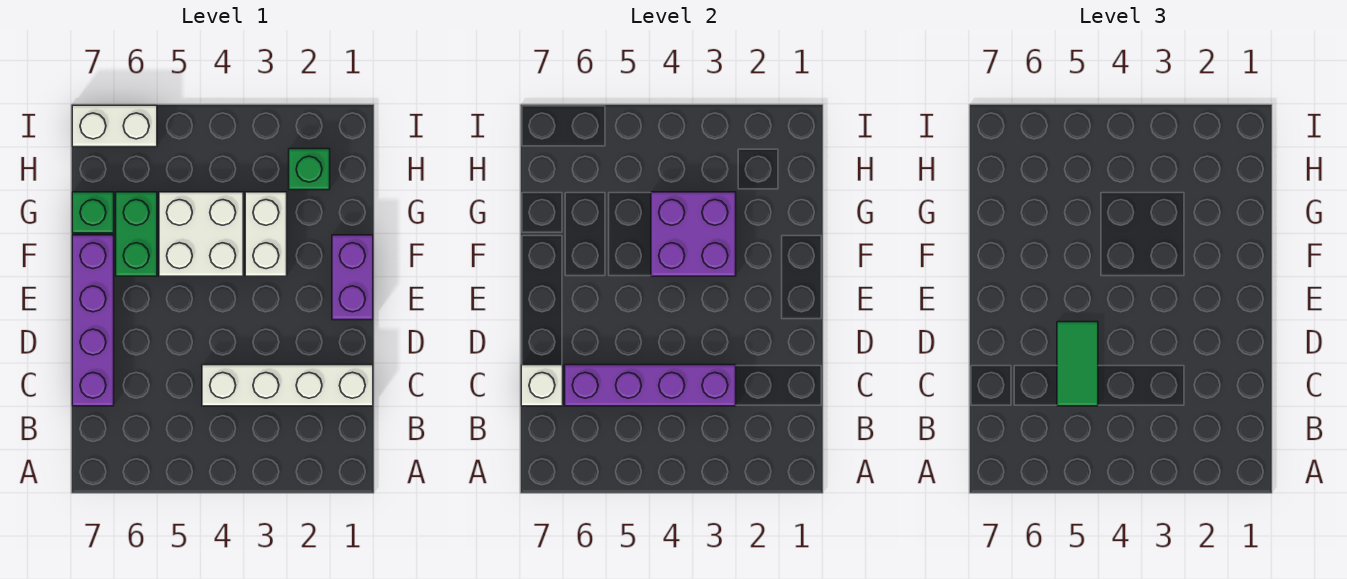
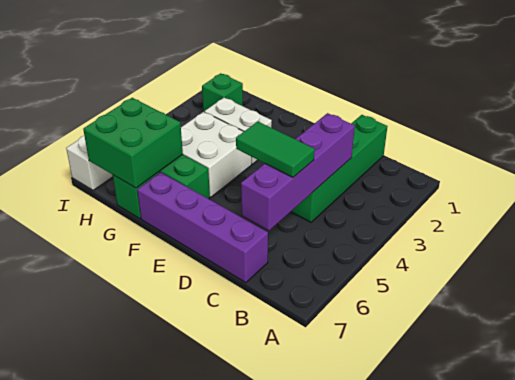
white brick C1:C4 level 1 -> green brick C1:C4 level 1
white brick C7 level 2 -> none
purple brick E1:F1 level 1 -> none
purple brick F3:G4 level 2 -> none
none -> green brick G6:H7 level 2

